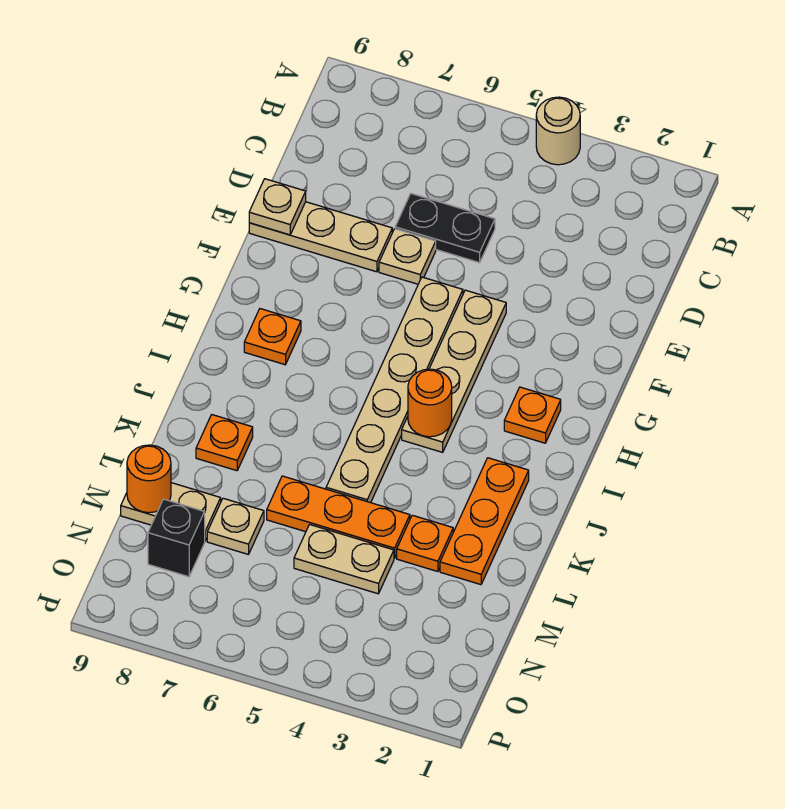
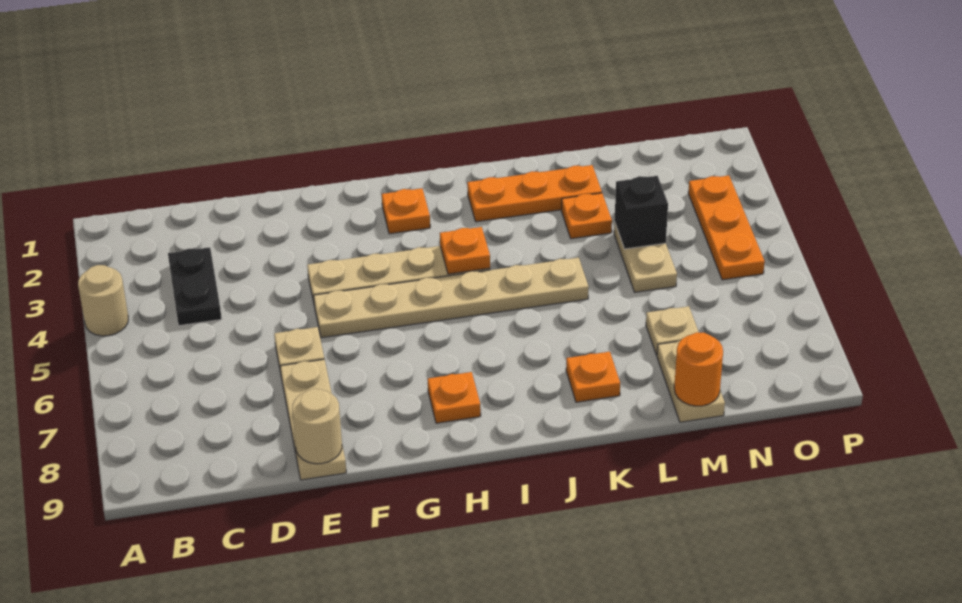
black plate D5:D6 level 1 -> black plate C3:C4 level 1
tan plate E9 level 2 -> tan round brick E9 level 2
orange round brick I4 level 2 -> orange plate I4 level 2
orange plate L4:L6 level 1 -> orange plate O3:O5 level 1
black brick N8 level 1 -> black brick M4 level 2

